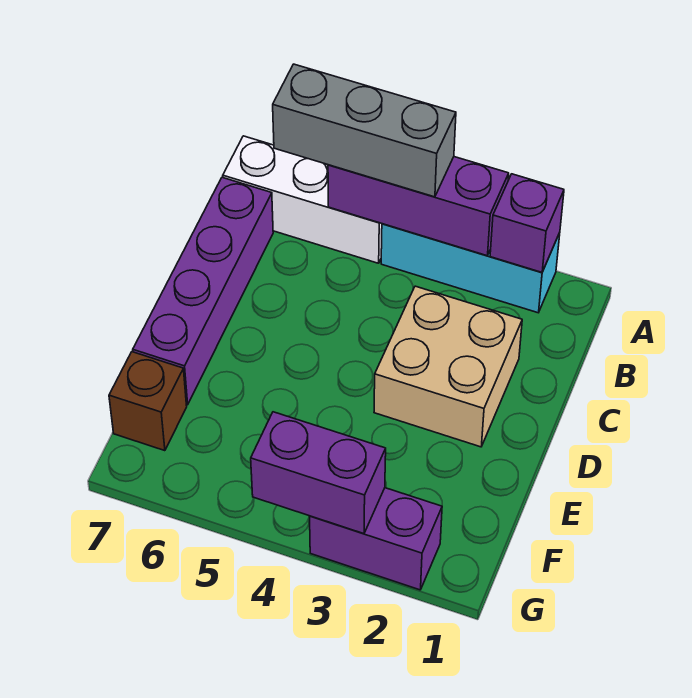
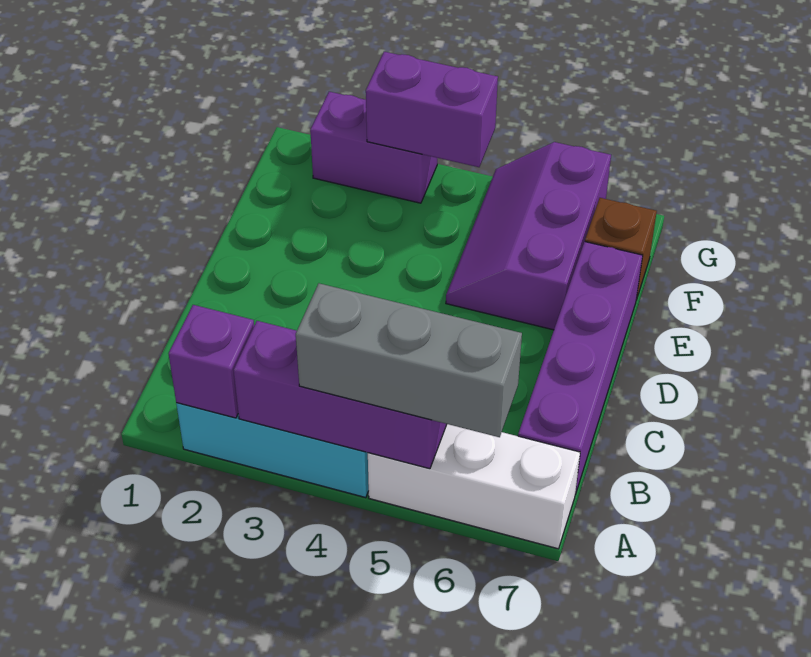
tan brick C2:D3 level 1 -> none
none -> purple slope E5:G6 level 1 top 6

